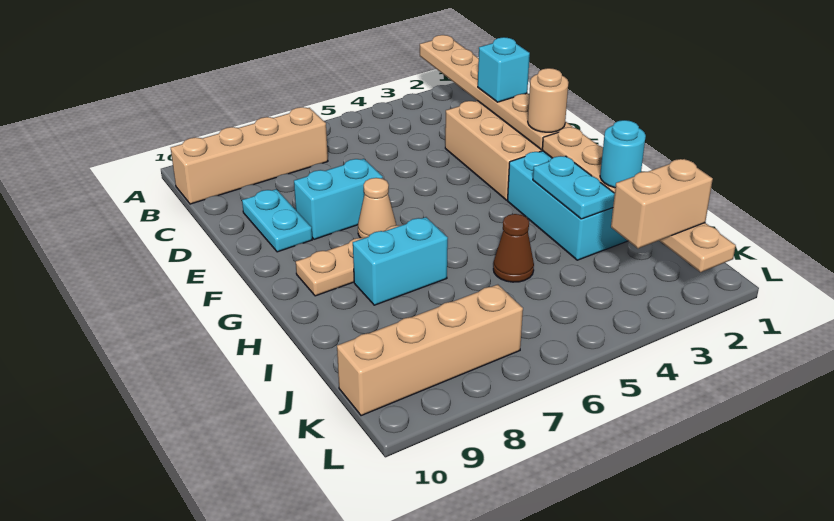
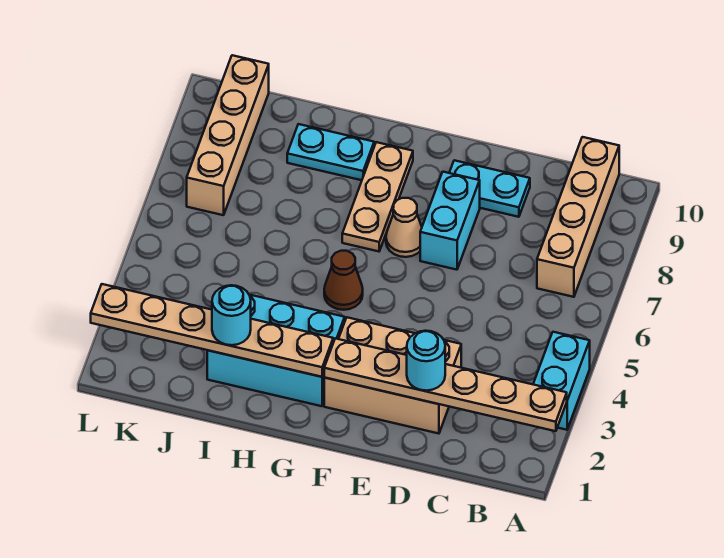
cyan brick D2 level 3 -> cyan round brick D2 level 3
tan round brick F2 level 3 -> none
cyan plate H3:I3 level 2 -> cyan plate H9:I9 level 1
cyan brick H7:H8 level 1 -> cyan brick A3:A4 level 1
brown cone I5 level 1 -> brown cone G5 level 1
tan brick K2:K3 level 3 -> none

